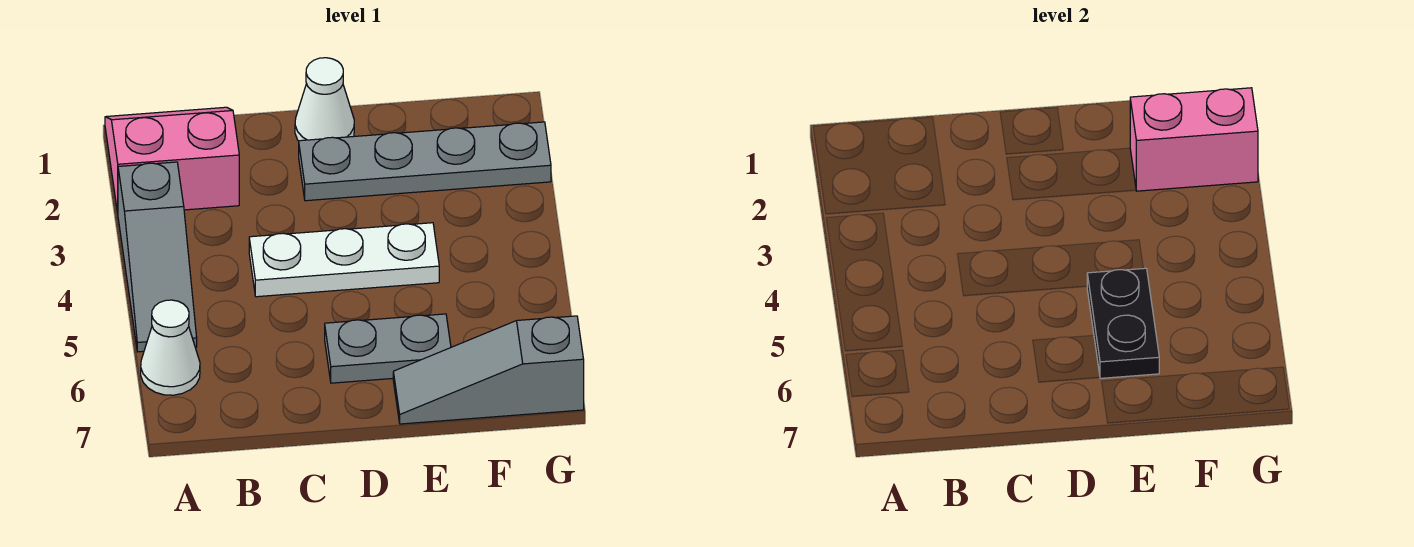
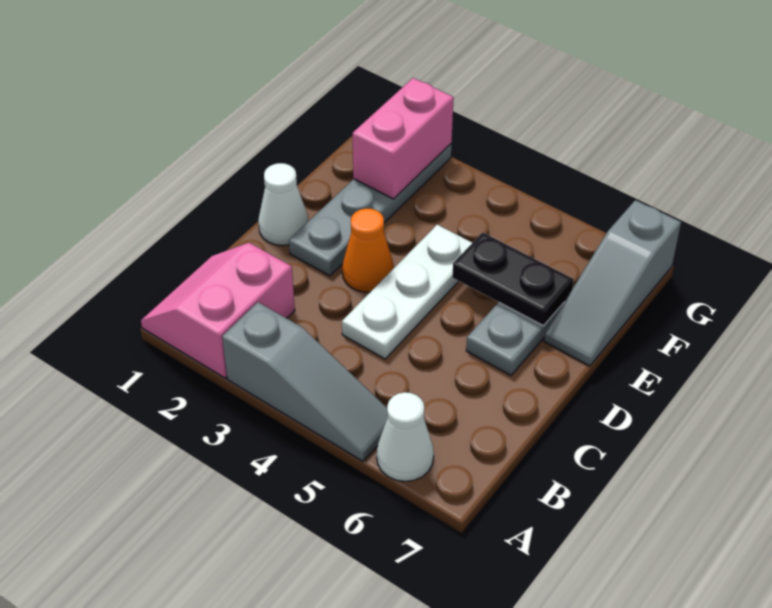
none -> orange cone D3 level 1

